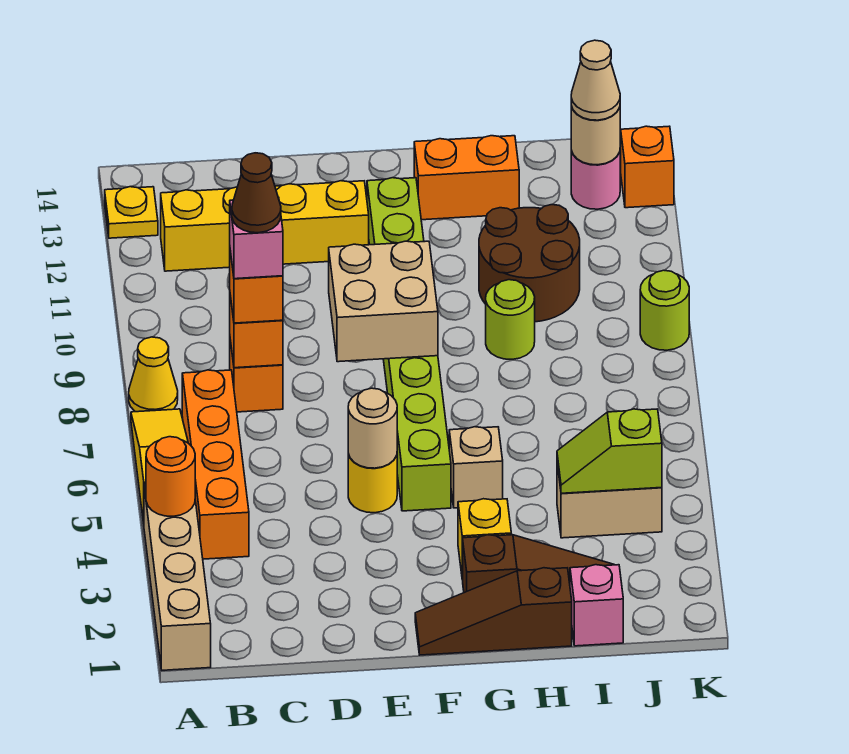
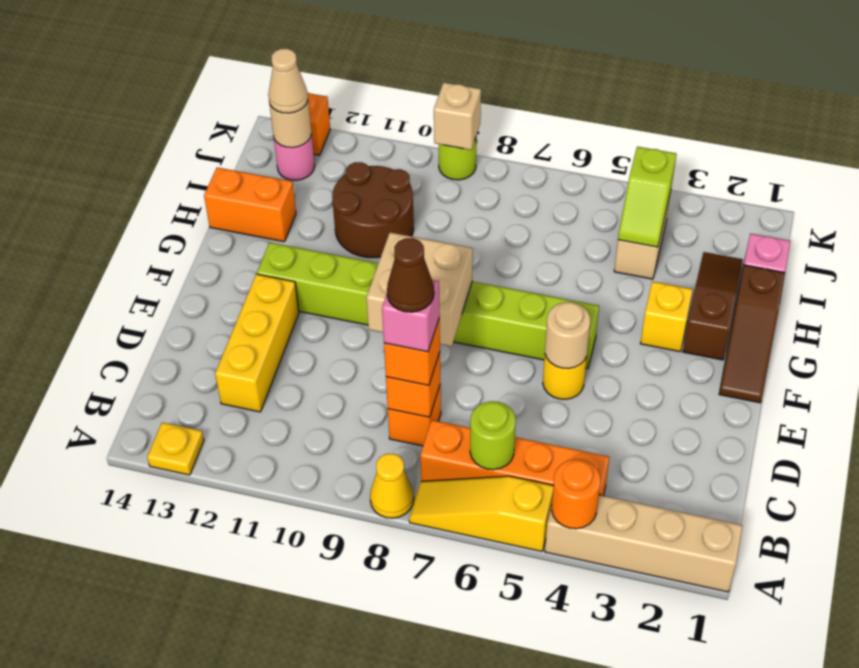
yellow brick B12:E12 level 1 -> yellow brick C12:E12 level 1
tan brick G5 level 1 -> tan brick K9 level 2
orange brick G13:H13 level 1 -> orange brick H13:H14 level 1
lime round brick H9 level 1 -> lime round brick B6 level 2

